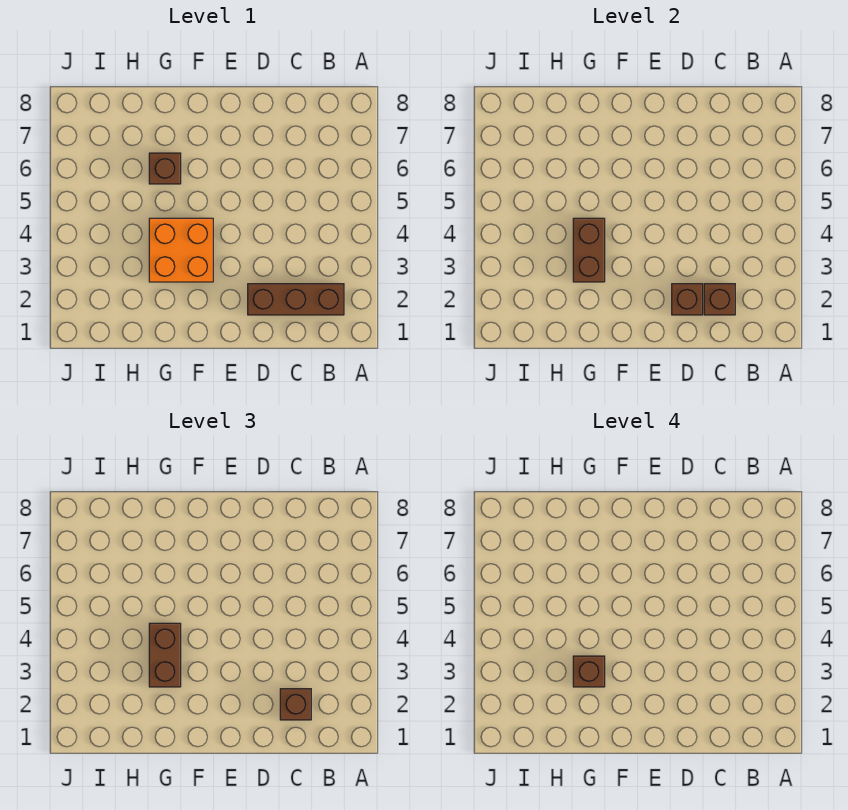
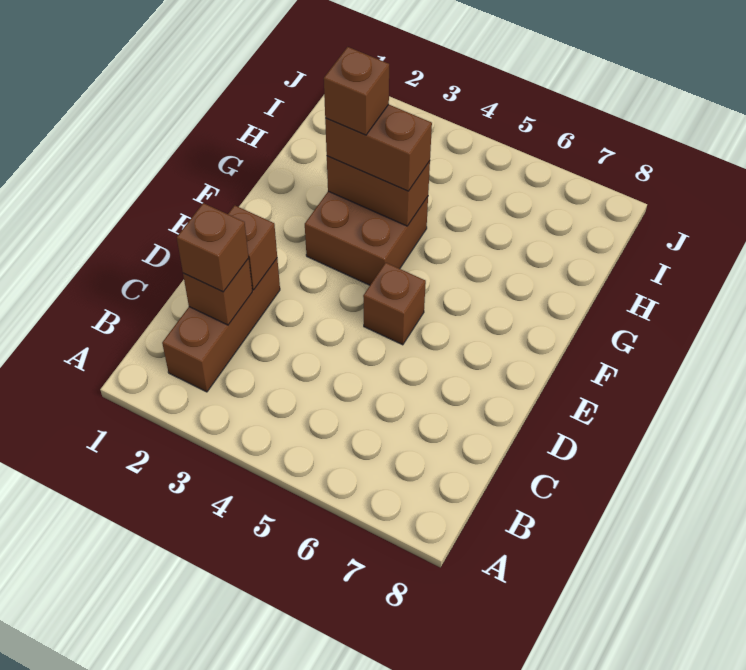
orange brick F3:G4 level 1 -> brown brick F3:G4 level 1
brown brick G6 level 1 -> brown brick E5 level 1

